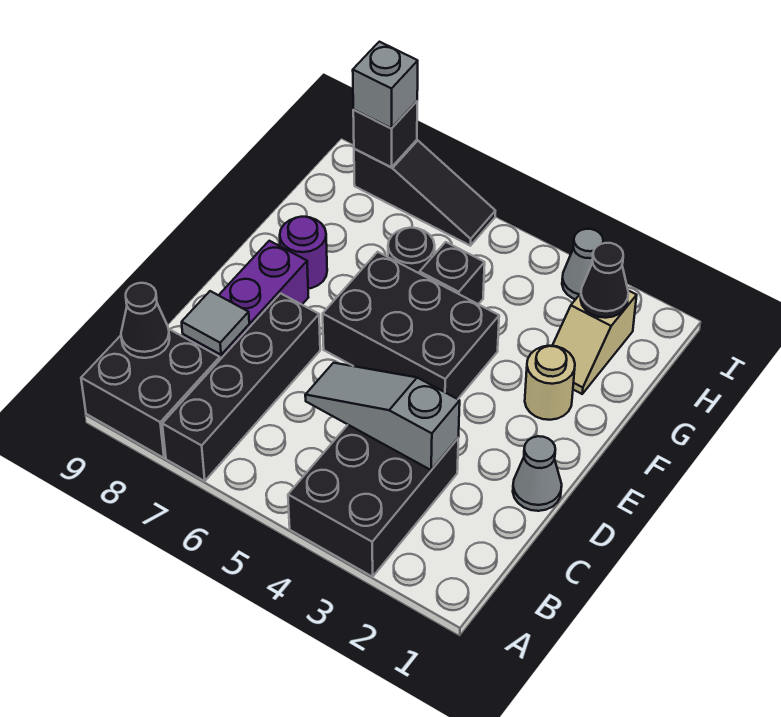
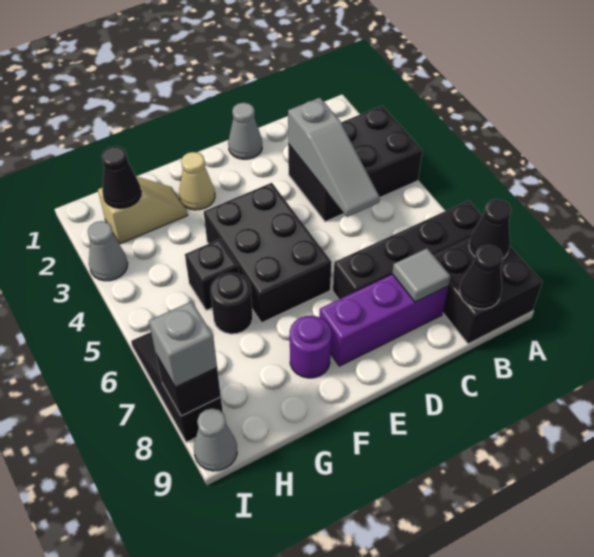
none -> black cone A8 level 2
tan round brick F2 level 1 -> tan cone F2 level 1
none -> grey cone I9 level 1

